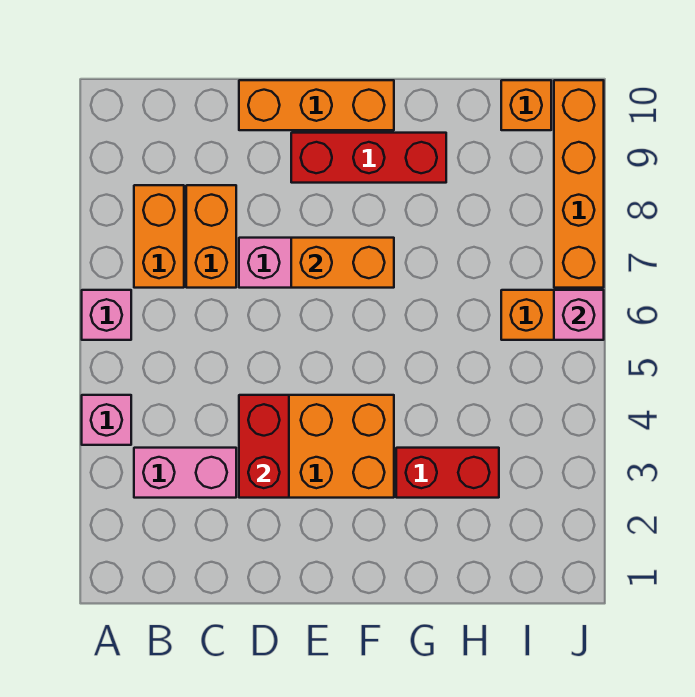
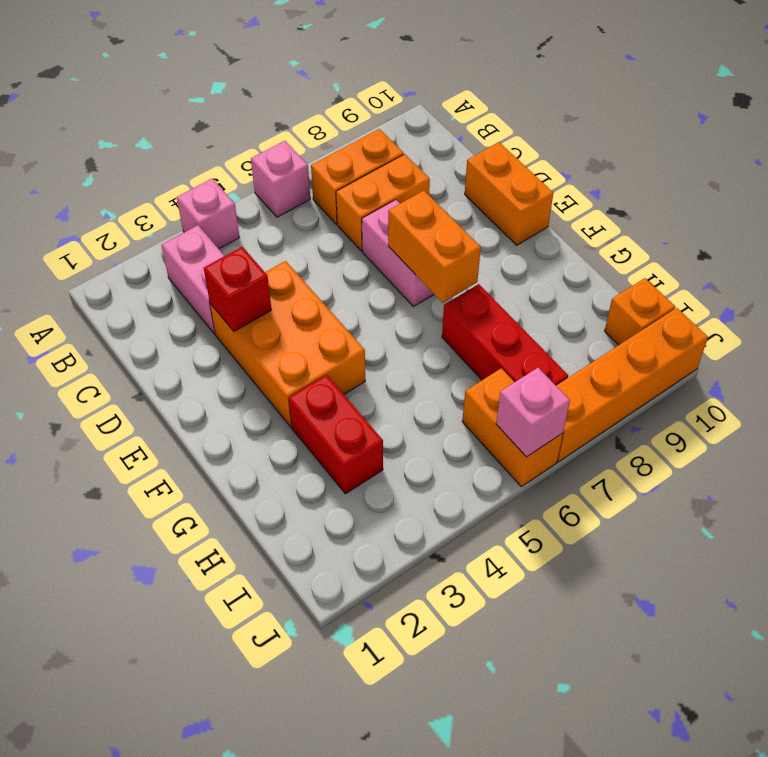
red brick D3:D4 level 2 -> red brick D3 level 2
orange brick D10:F10 level 1 -> orange brick D10:E10 level 1
red brick E9:G9 level 1 -> red brick G7:I7 level 1

